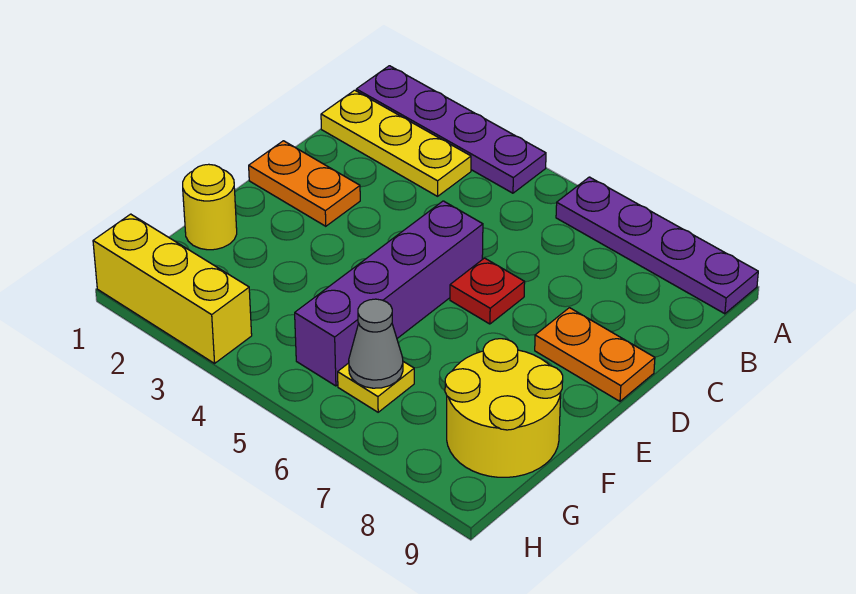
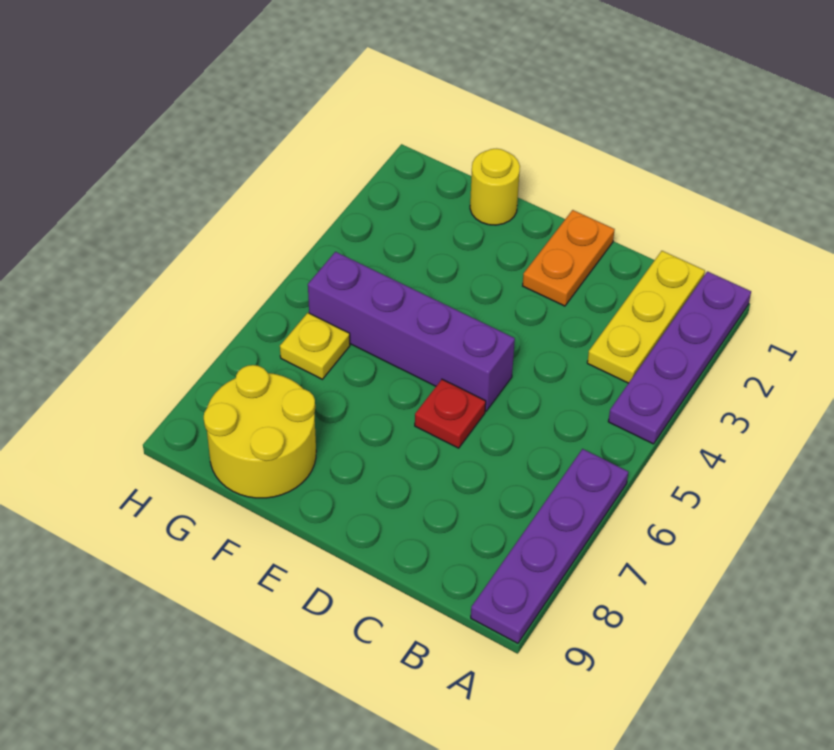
orange plate D8:D9 level 1 -> none
grey cone G6 level 2 -> none
yellow brick H1:H3 level 1 -> none

